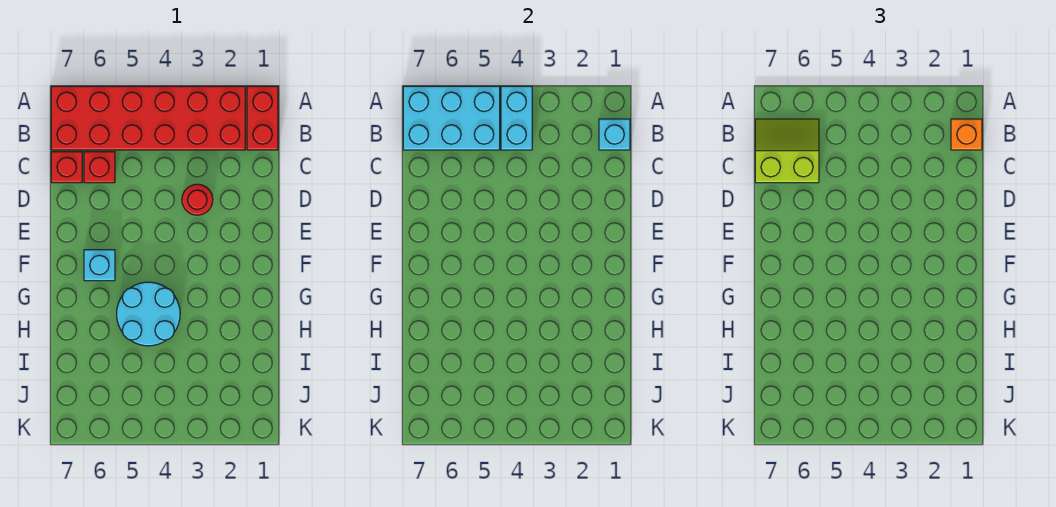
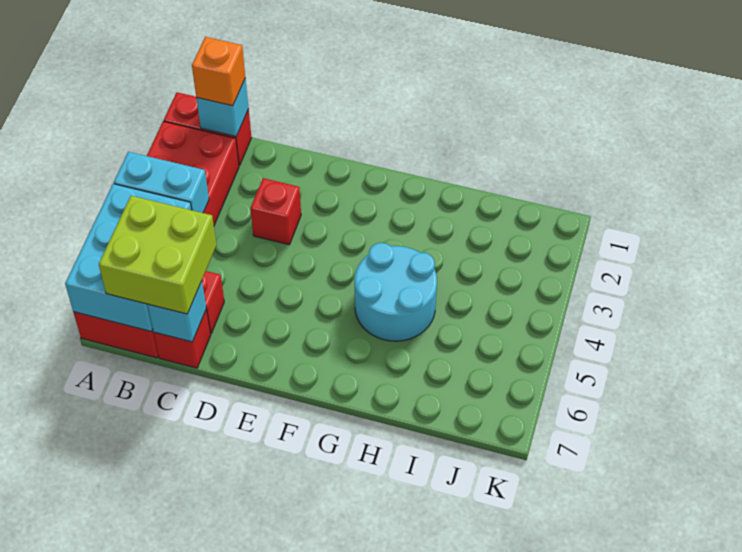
lime slope B6:C7 level 3 top C -> lime brick B6:C7 level 3
red round brick D3 level 1 -> red brick D3 level 1
cyan brick F6 level 1 -> cyan brick C7 level 2

